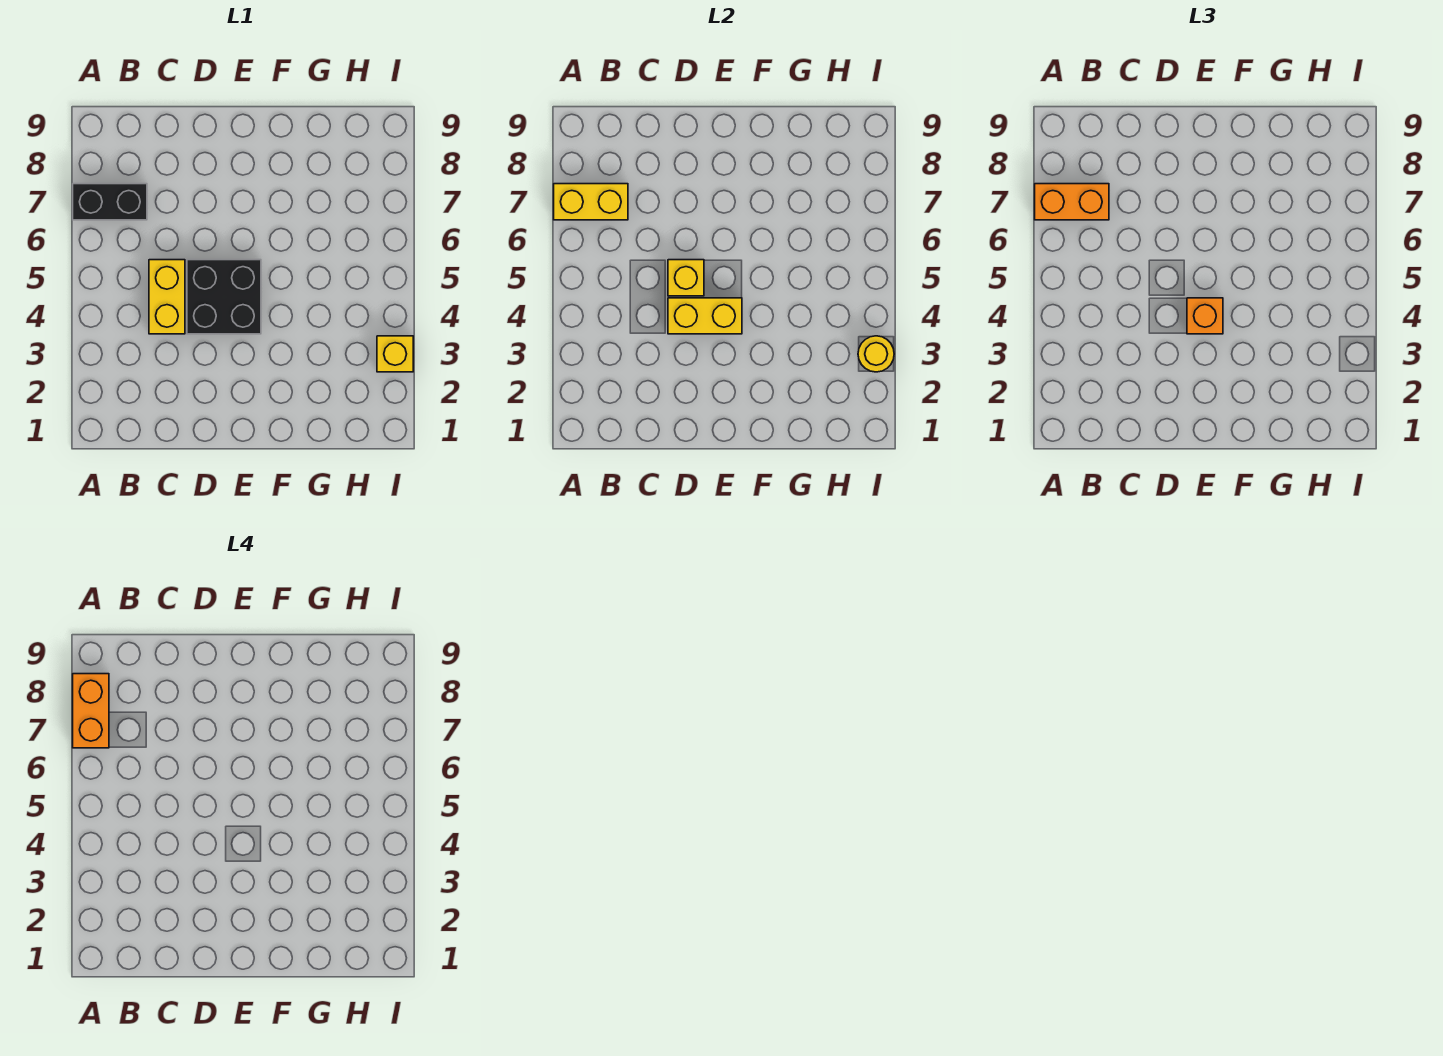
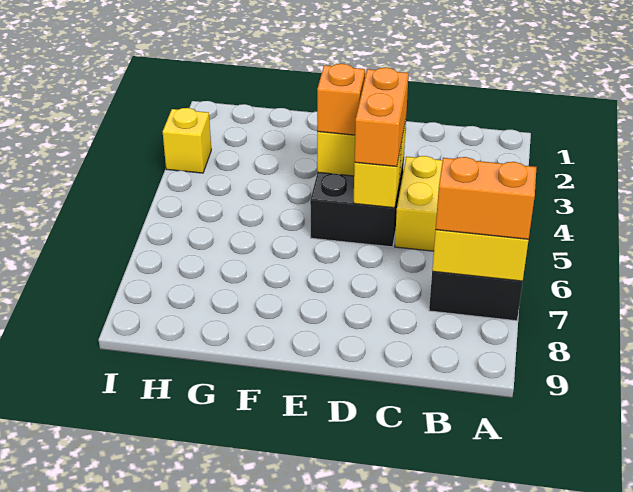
orange brick A7:A8 level 4 -> orange brick D4:D5 level 3
yellow round brick I3 level 2 -> none

